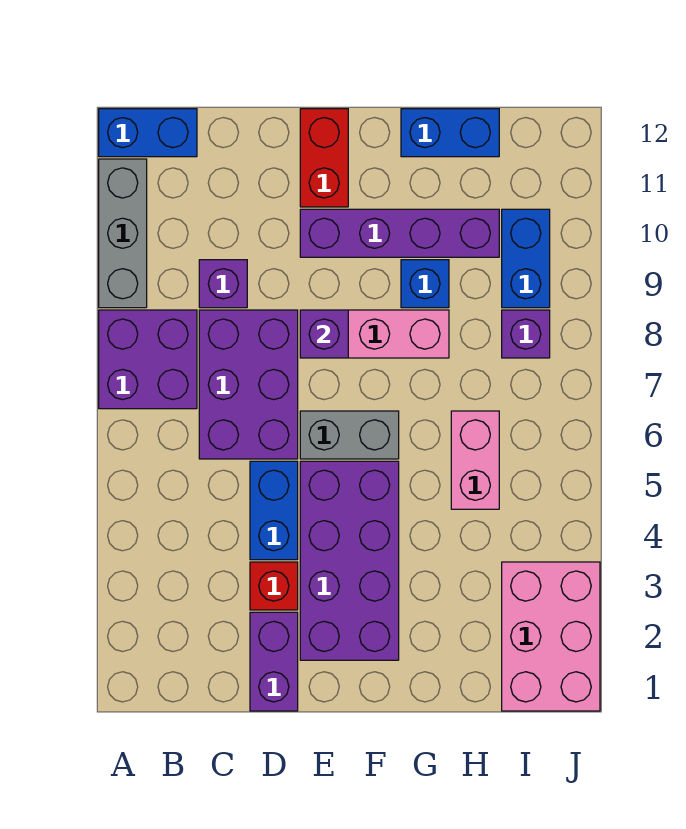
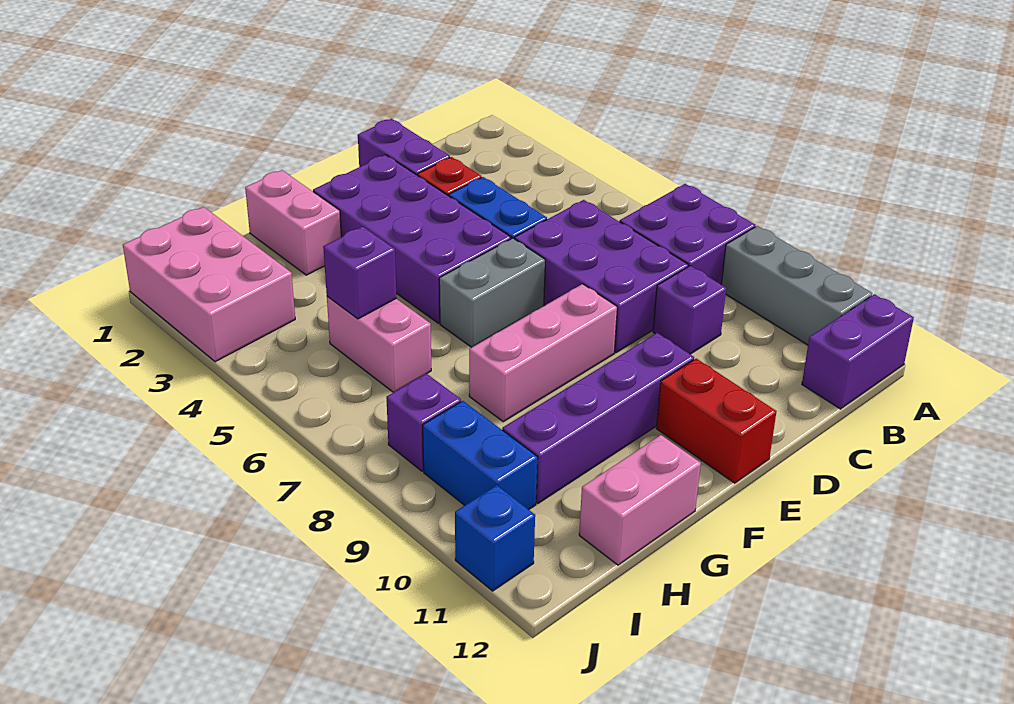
blue brick A12:B12 level 1 -> purple brick A12:B12 level 1
purple brick E8 level 2 -> purple brick H5 level 2
none -> pink brick G1:G2 level 1
blue brick G9 level 1 -> blue brick J11 level 1
blue brick G12:H12 level 1 -> pink brick G12:H12 level 1

